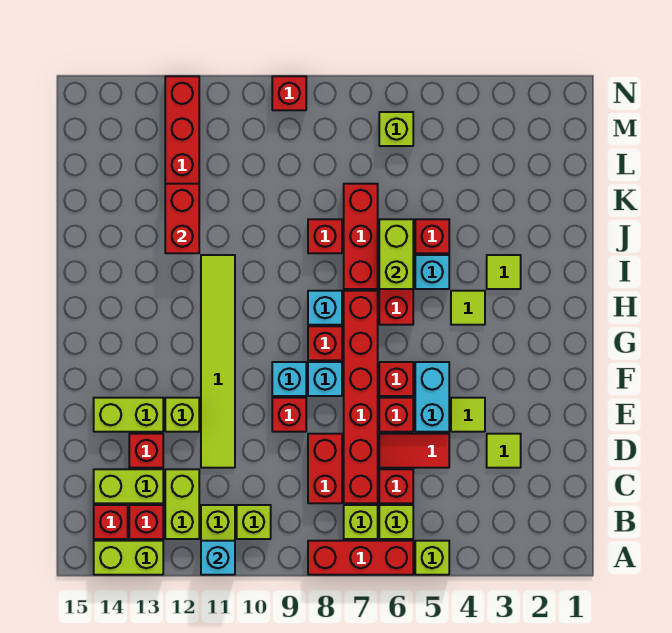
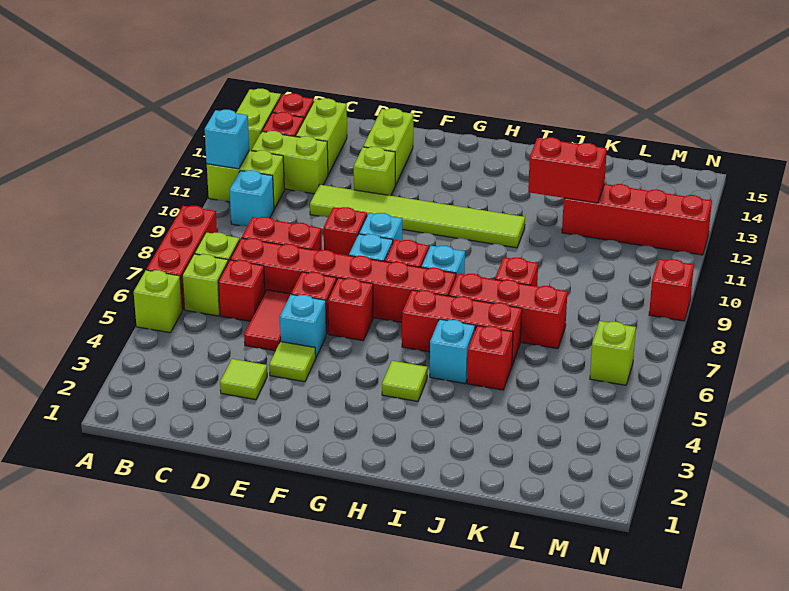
lime brick B10 level 1 -> cyan brick B10 level 1
red brick D13 level 1 -> none
cyan brick E5:F5 level 1 -> cyan brick E5 level 1
lime tile I3 level 1 -> none
lime brick I6:J6 level 2 -> none

